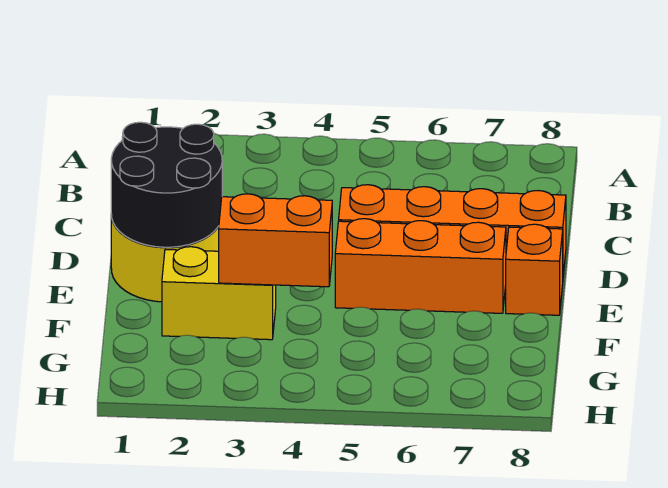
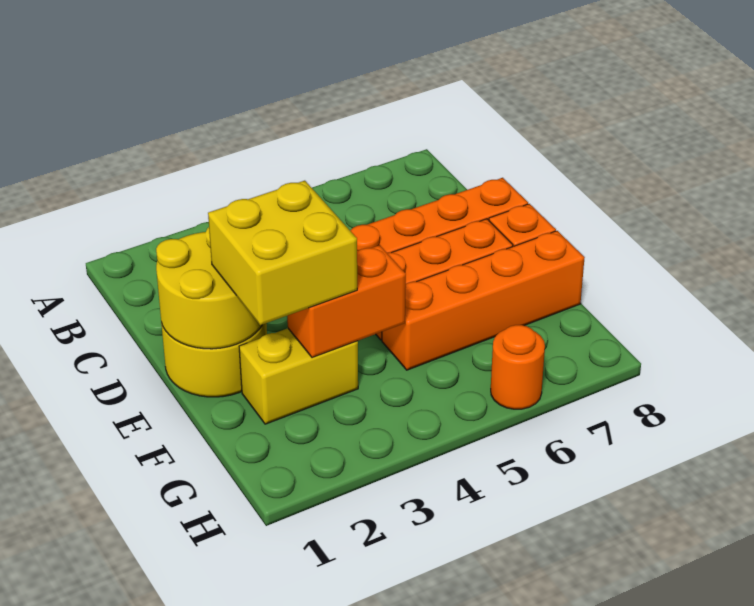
black round brick D1:E2 level 2 -> yellow round brick D1:E2 level 2
none -> yellow brick E2:F3 level 3
none -> orange brick F5:F8 level 1
none -> orange round brick H6 level 1

